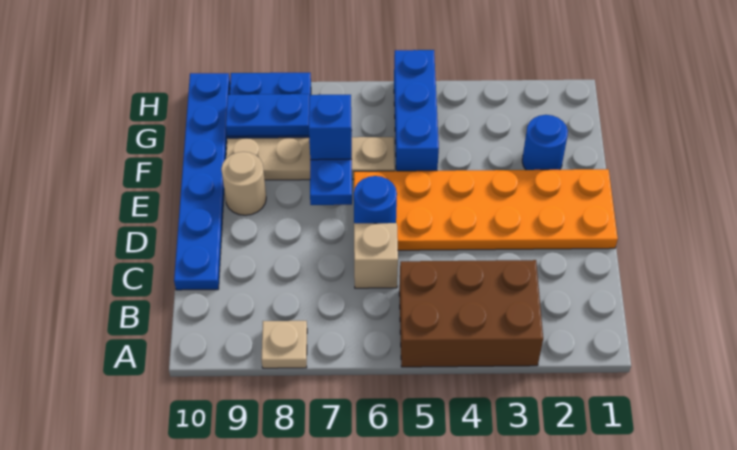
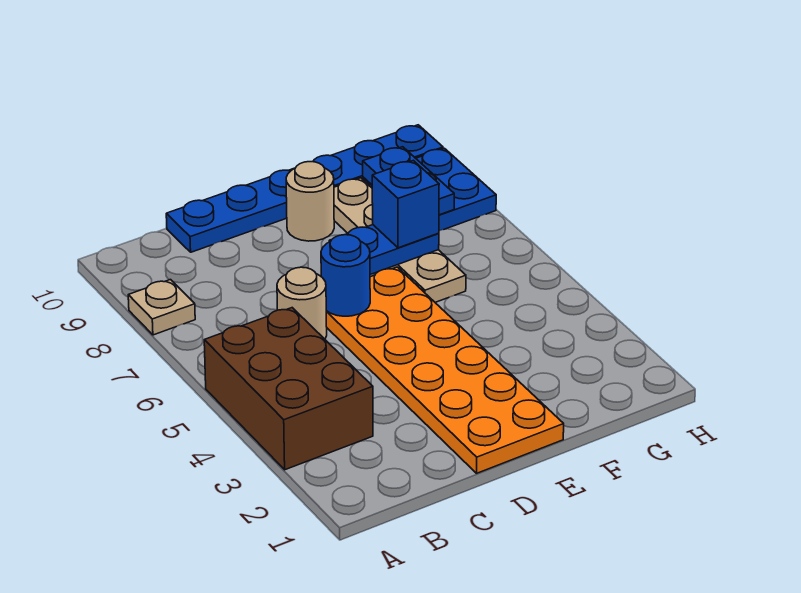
tan brick C6 level 1 -> tan round brick C6 level 1
blue round brick F2 level 1 -> none
blue brick F5:H5 level 1 -> none

